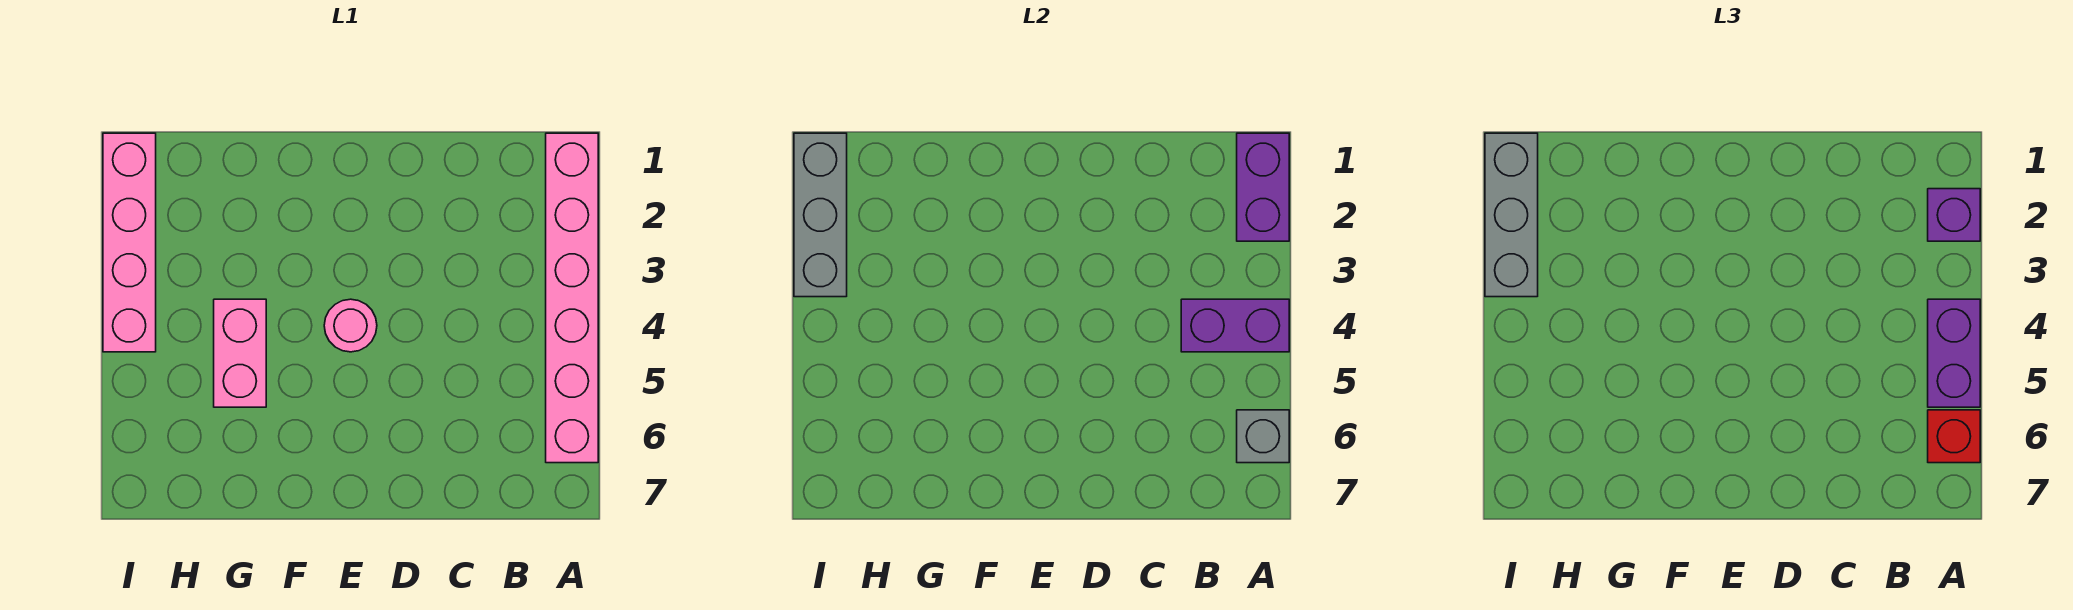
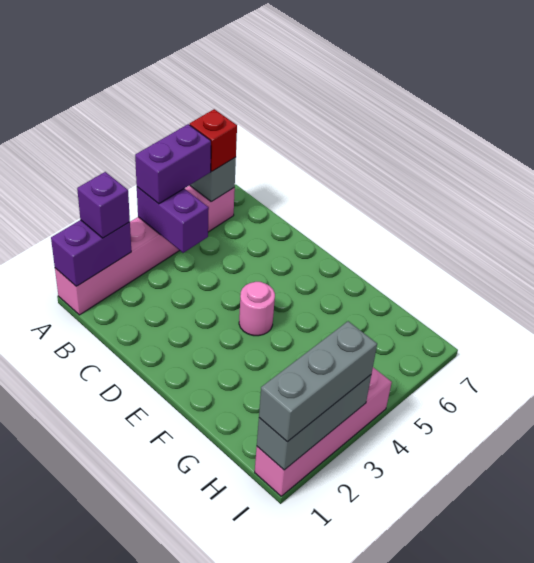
pink brick G4:G5 level 1 -> none

